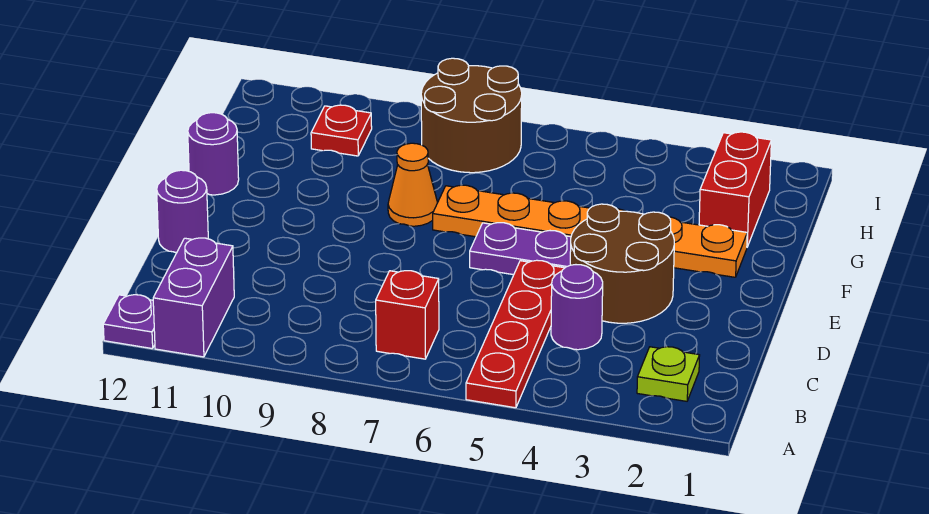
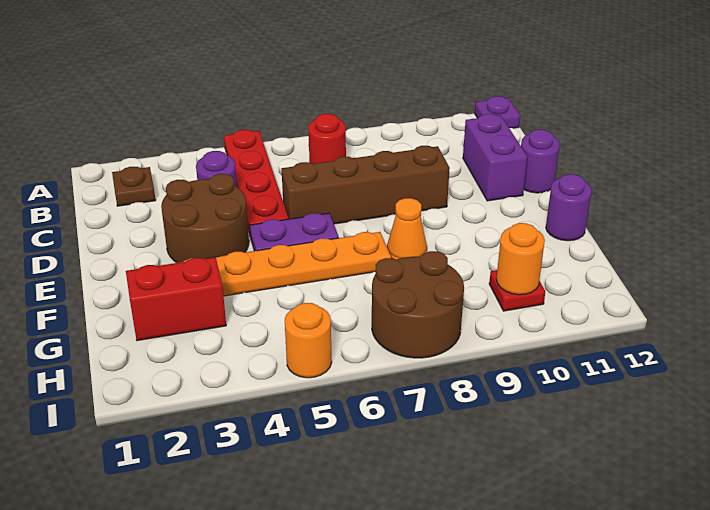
purple brick A11:B11 level 1 -> purple brick C11:D11 level 1
lime plate B2 level 1 -> brown plate B2 level 1
red brick B7 level 1 -> red round brick B7 level 1
none -> brown brick D6:D9 level 1
red brick G2:H2 level 1 -> red brick G2:G3 level 1
none -> orange round brick H10 level 2
none -> orange round brick I5 level 1

